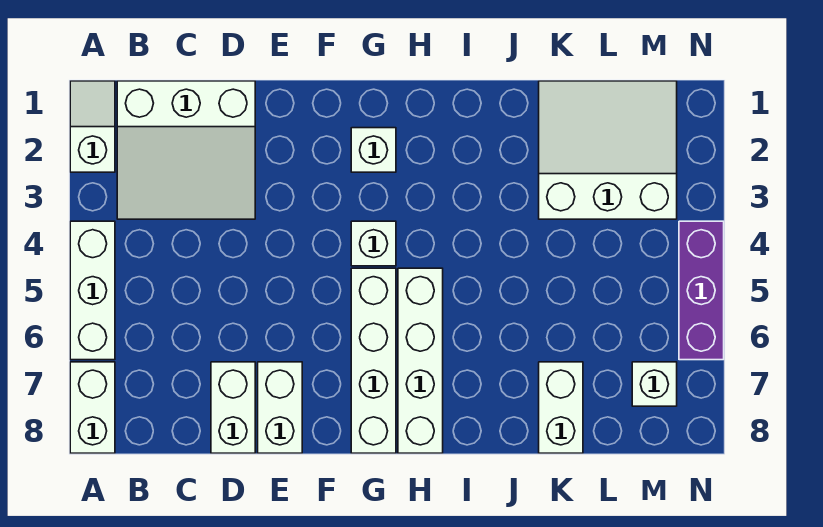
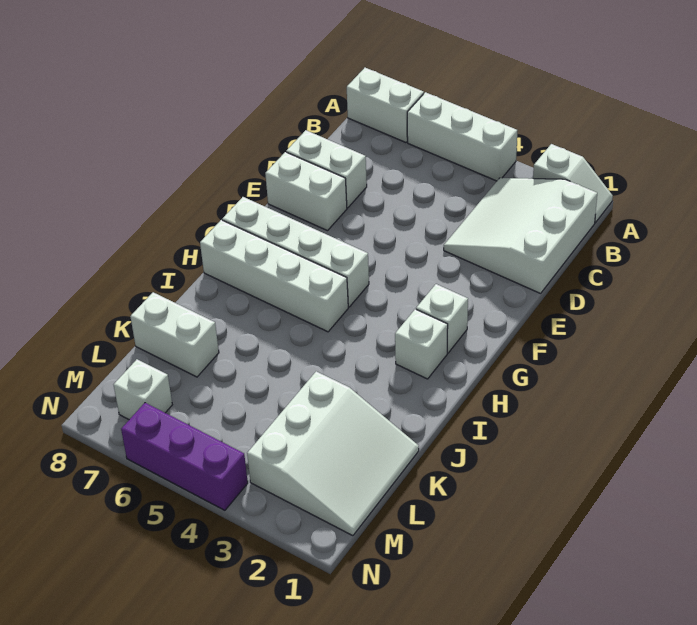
white brick G4 level 1 -> white brick H2 level 1

